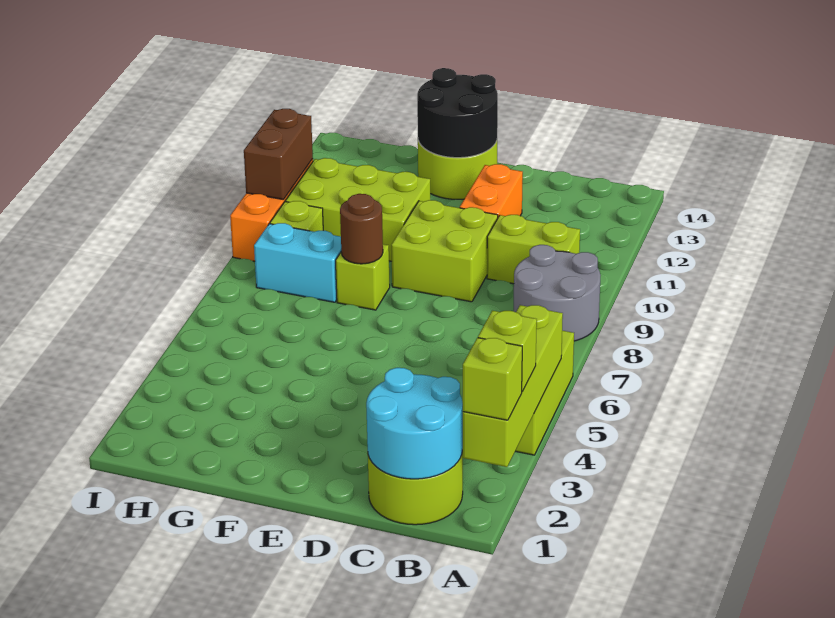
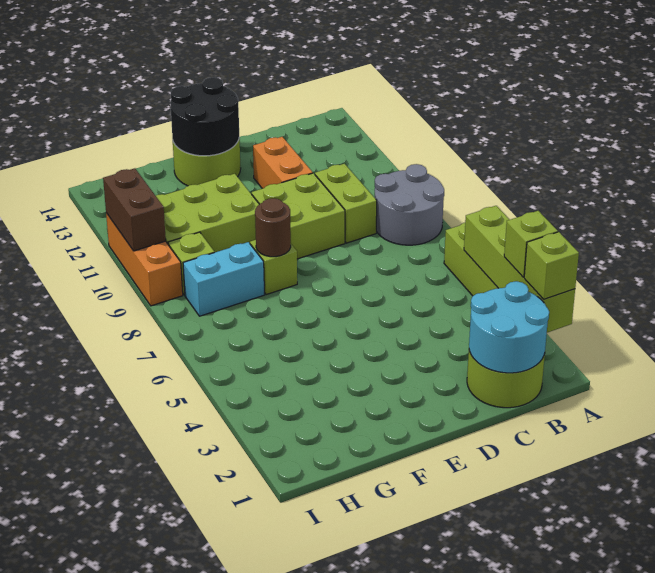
lime brick B10:C10 level 1 -> lime brick C9:C10 level 1

